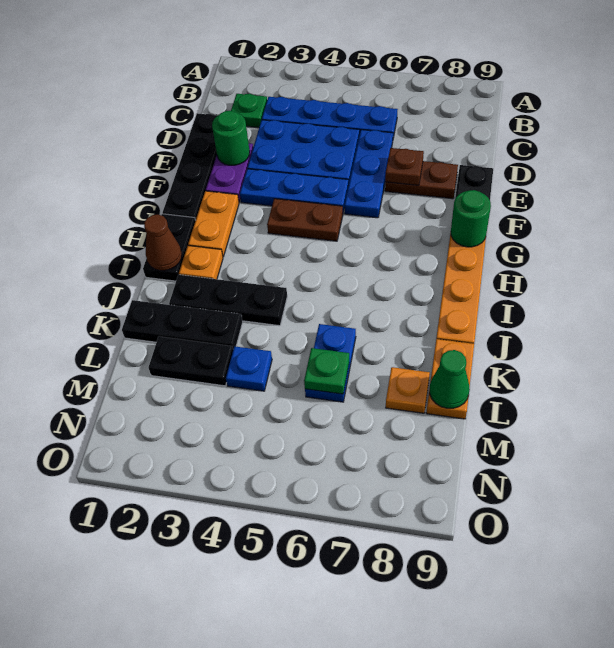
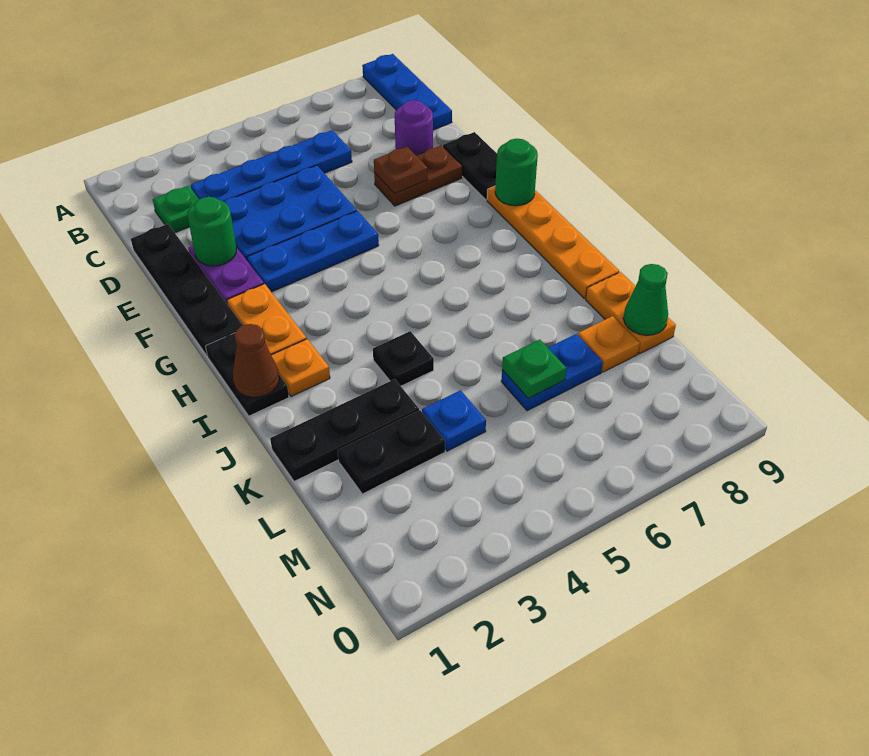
blue plate D6:F6 level 1 -> blue plate A9:C9 level 1
none -> purple round brick D8 level 1
brown plate G4:G5 level 1 -> none
black plate J2:J4 level 1 -> black plate J4 level 1
blue plate K6:L6 level 1 -> blue plate L6:L7 level 1

